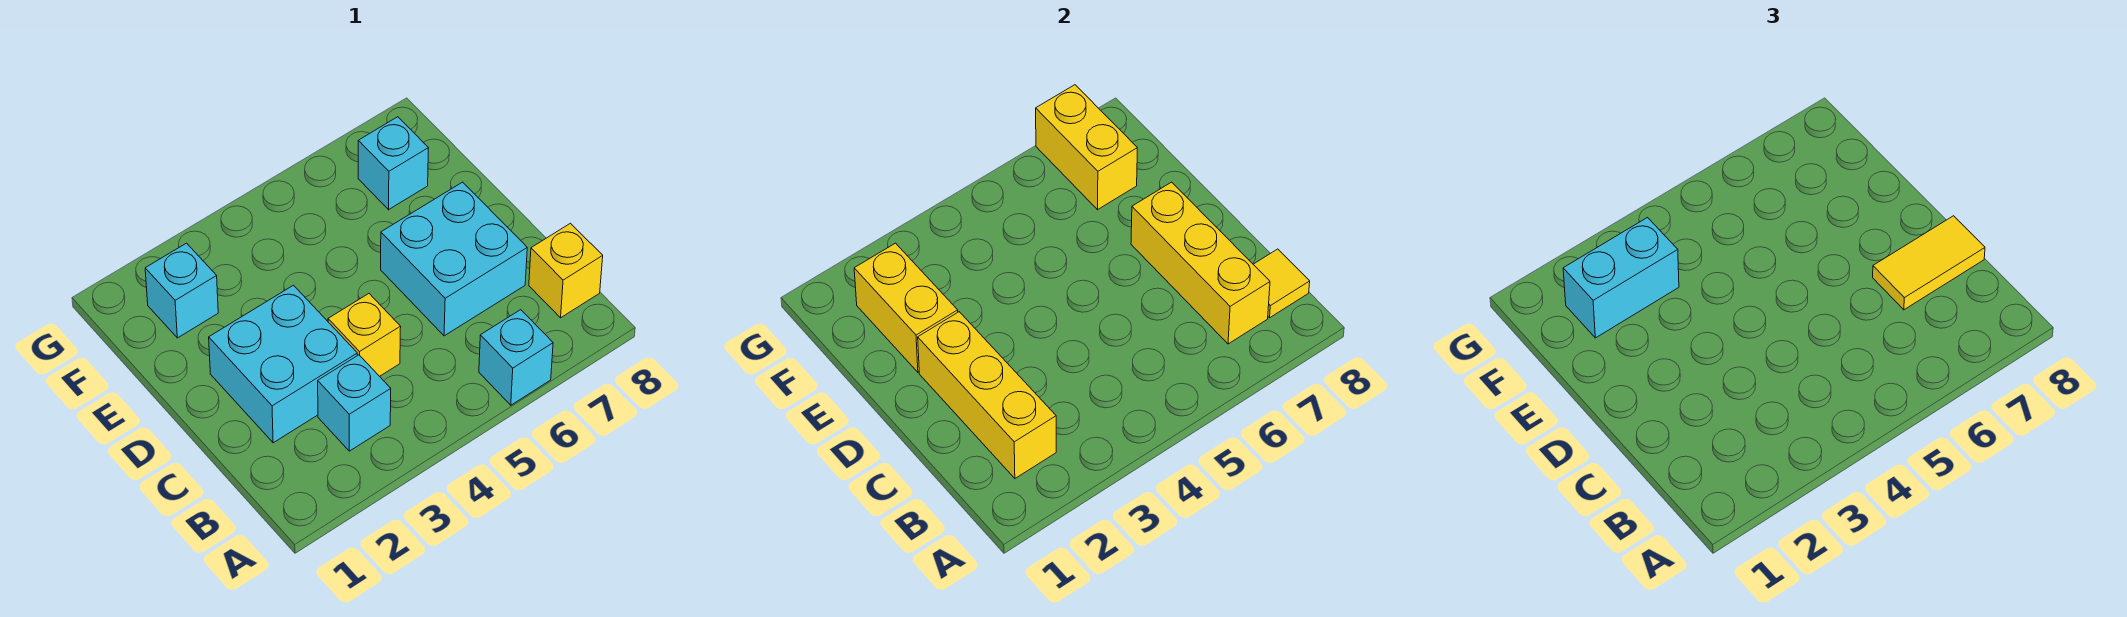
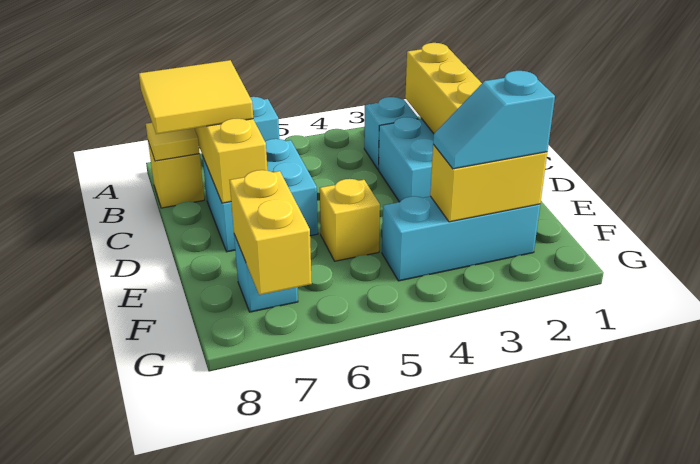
yellow brick C4 level 1 -> yellow brick E5 level 1
yellow tile C7:C8 level 3 -> yellow tile B7:C8 level 3
yellow brick E2:F2 level 2 -> yellow brick F2:F3 level 2
cyan brick F2 level 1 -> cyan brick F2:F4 level 1
cyan brick F2:F3 level 3 -> cyan slope F2:F3 level 3 top 2

